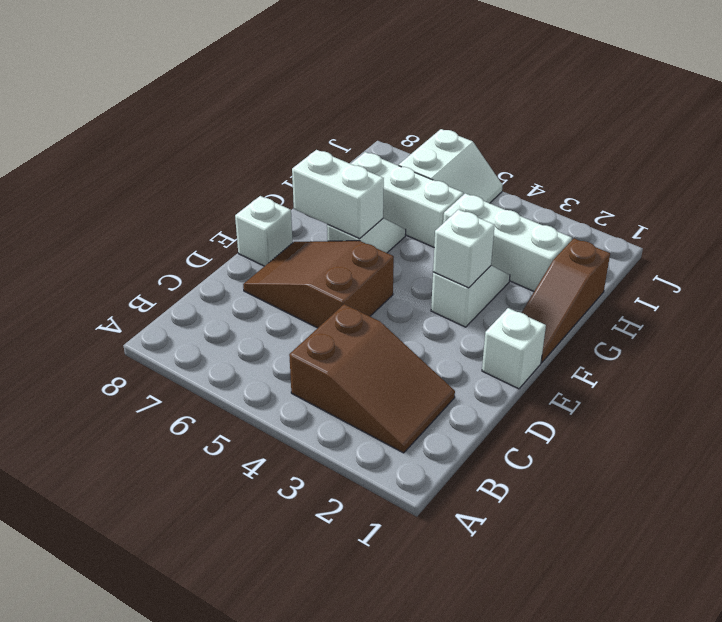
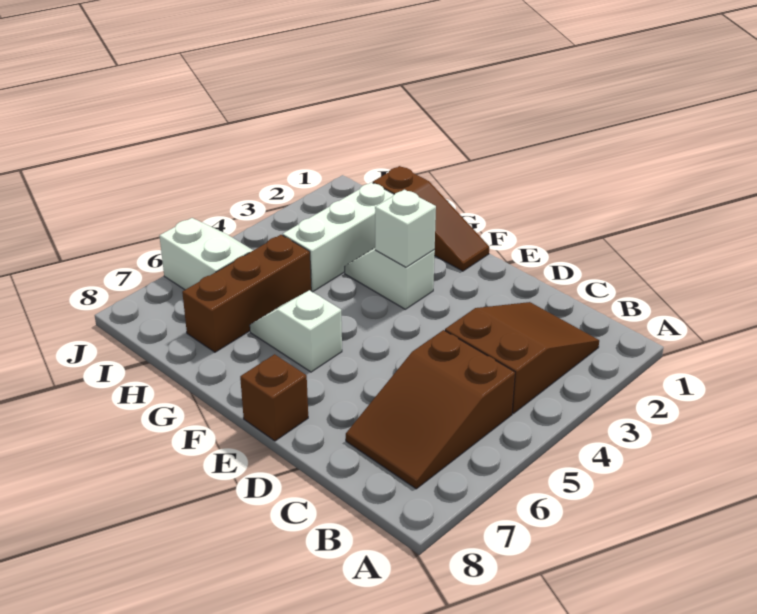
brown slope D5:E7 level 1 top 5 -> brown slope B5:C7 level 1 top 5
white brick E1 level 1 -> none
white brick E8 level 1 -> brown brick E8 level 1
white brick F6:F7 level 2 -> none
white brick H5:H7 level 1 -> brown brick H5:H7 level 1

